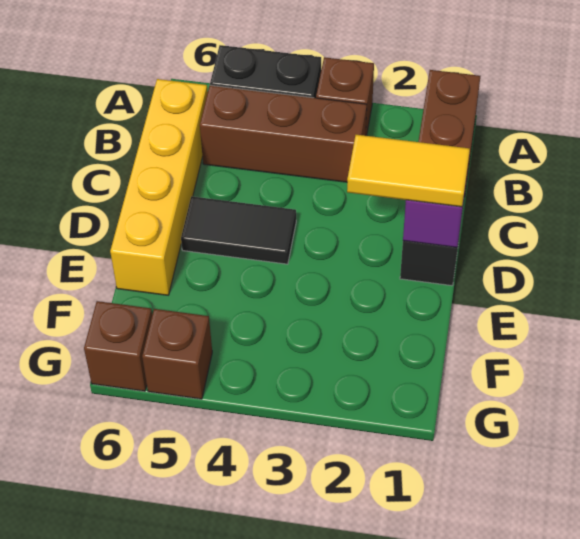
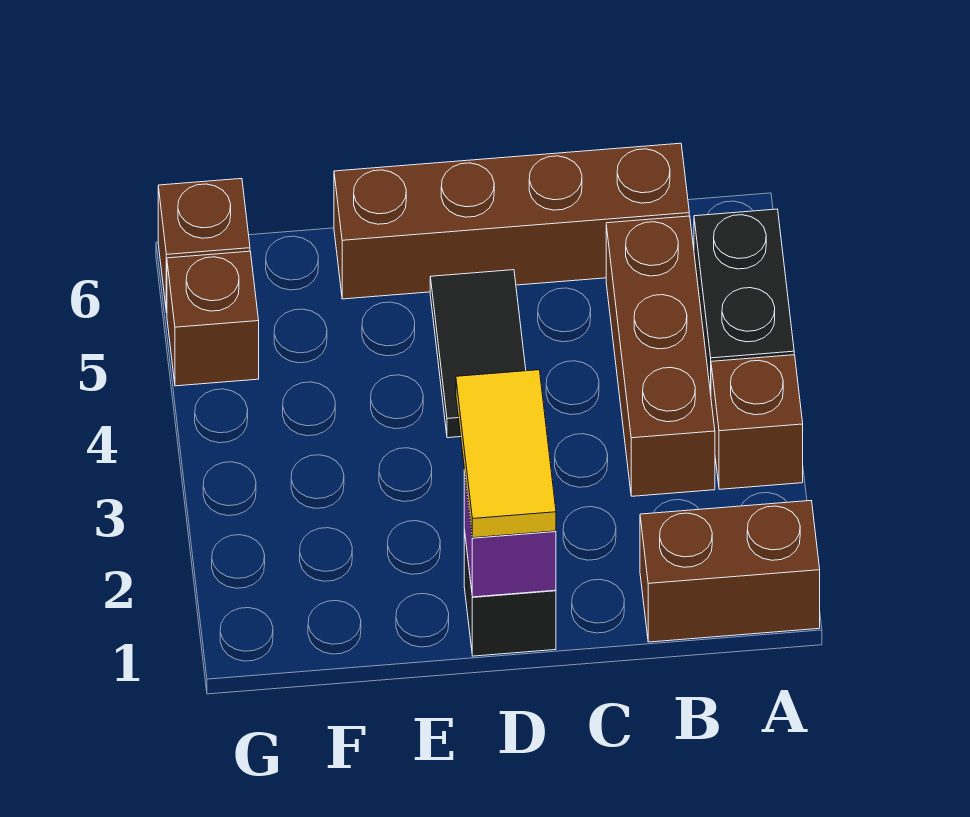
yellow brick B6:E6 level 1 -> brown brick B6:E6 level 1

